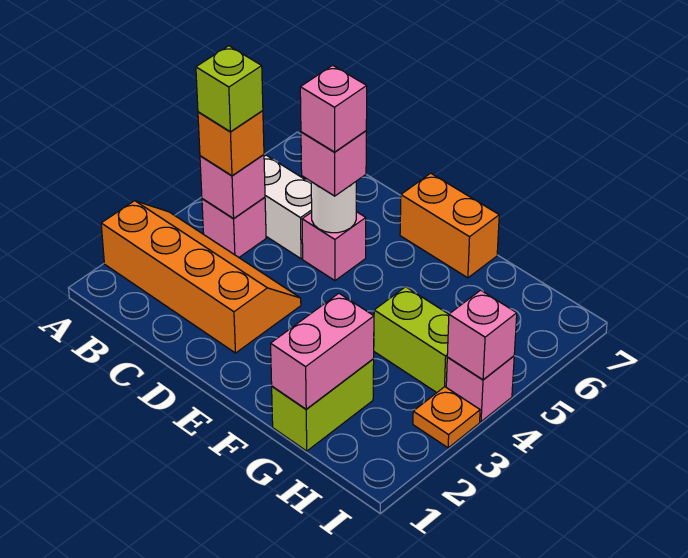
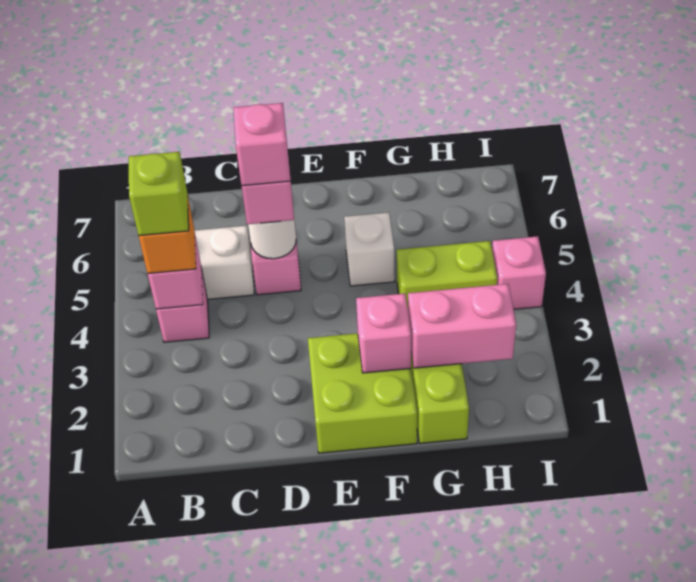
orange slope A2:D3 level 1 top 2 -> none
none -> lime brick E1:F2 level 1
orange brick E7:F7 level 1 -> none
none -> white brick F5 level 1
pink brick G1:G2 level 2 -> pink brick G2:H2 level 2
orange plate I3 level 1 -> none
pink brick I4 level 2 -> pink brick F2 level 2

